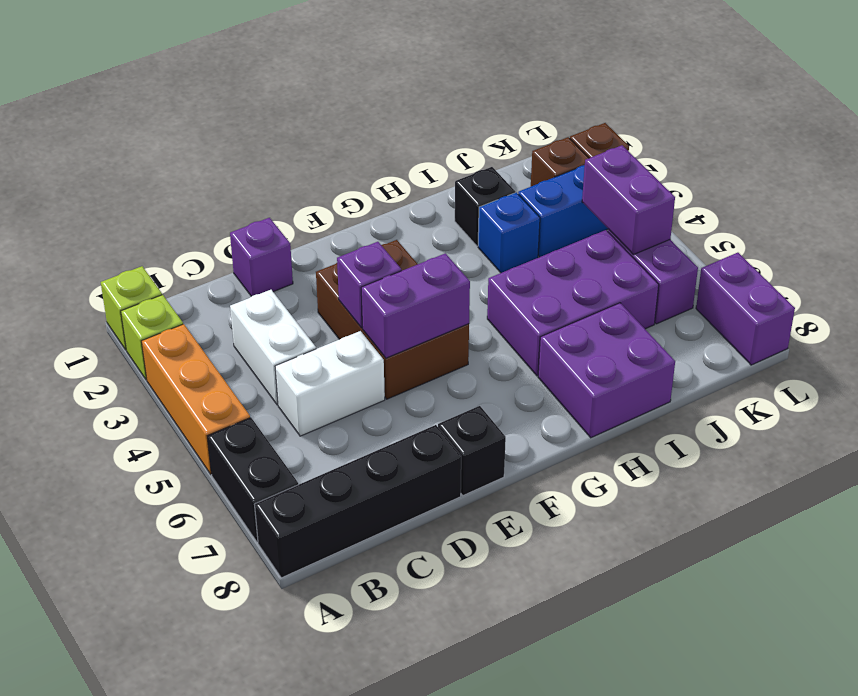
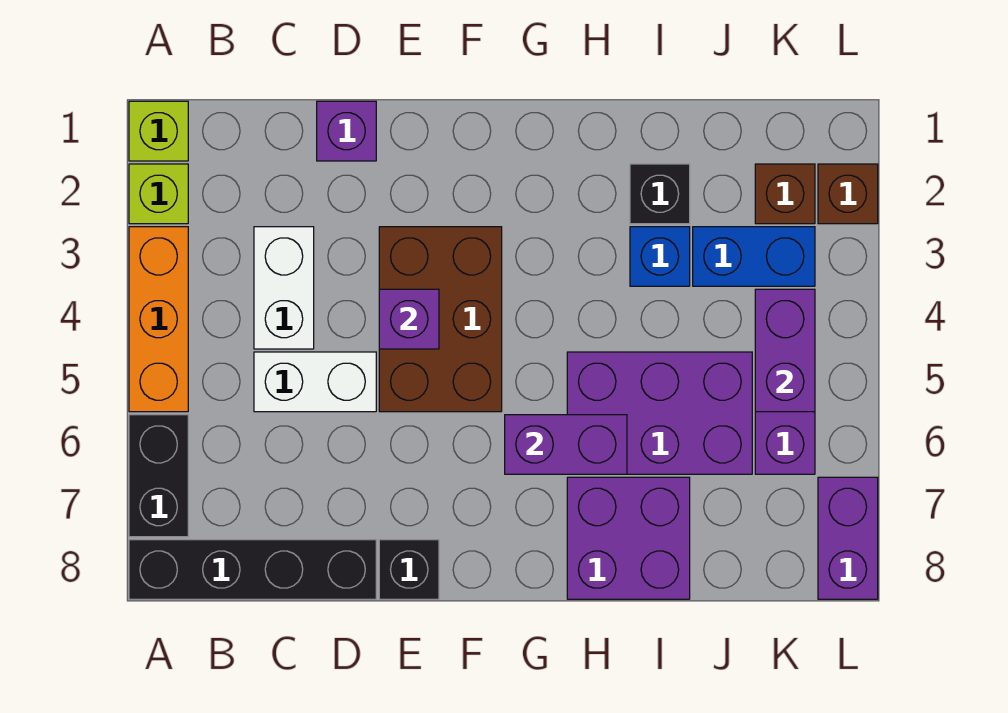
purple brick E5:F5 level 2 -> purple brick G6:H6 level 2

